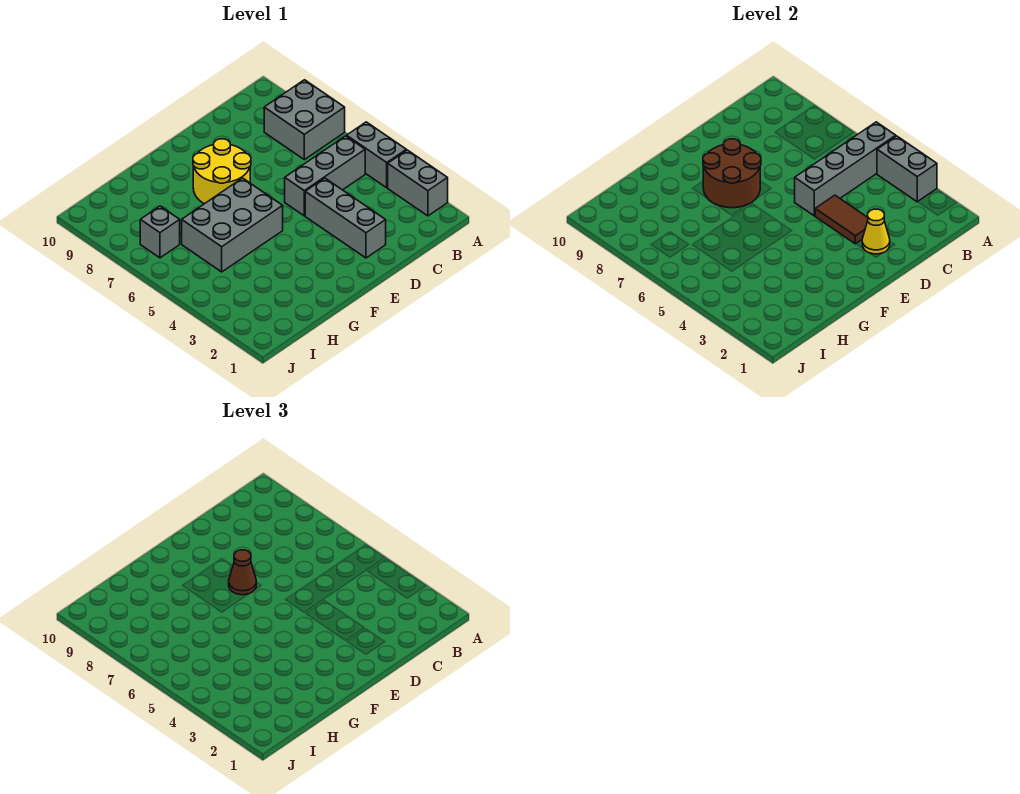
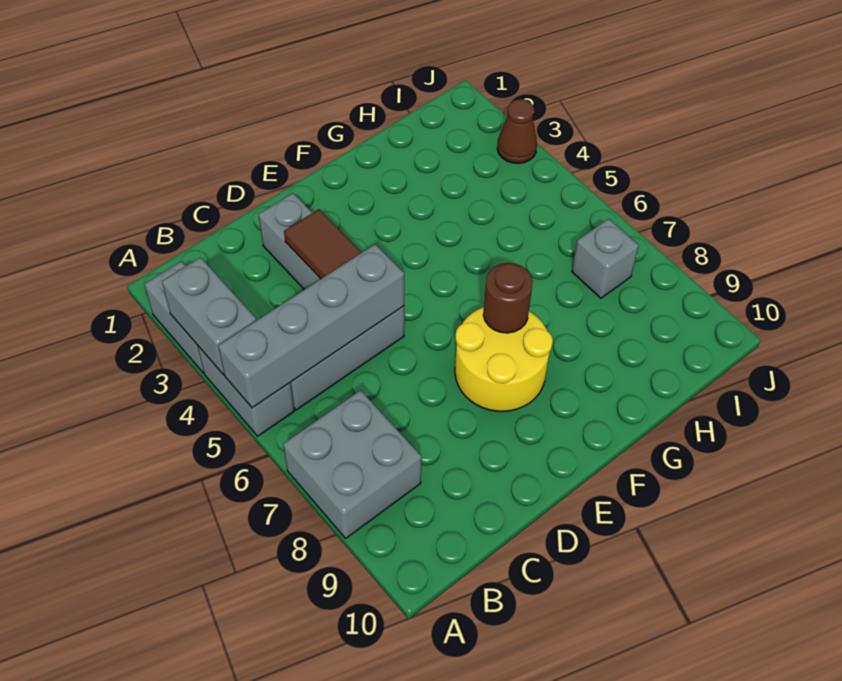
yellow cone D2 level 2 -> none
brown round brick E7:F8 level 2 -> brown round brick F7 level 2
brown cone E7 level 3 -> brown cone J3 level 1
grey brick F5:H6 level 1 -> none

